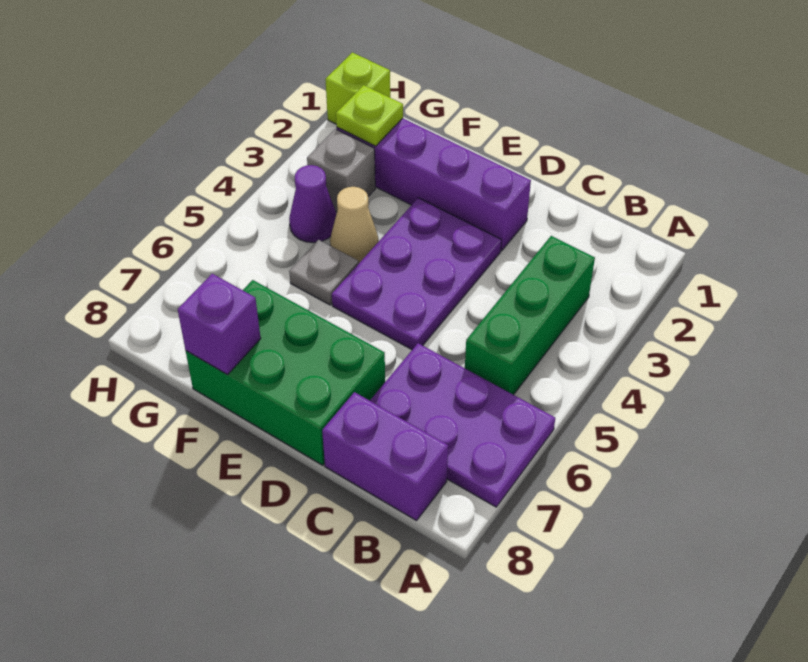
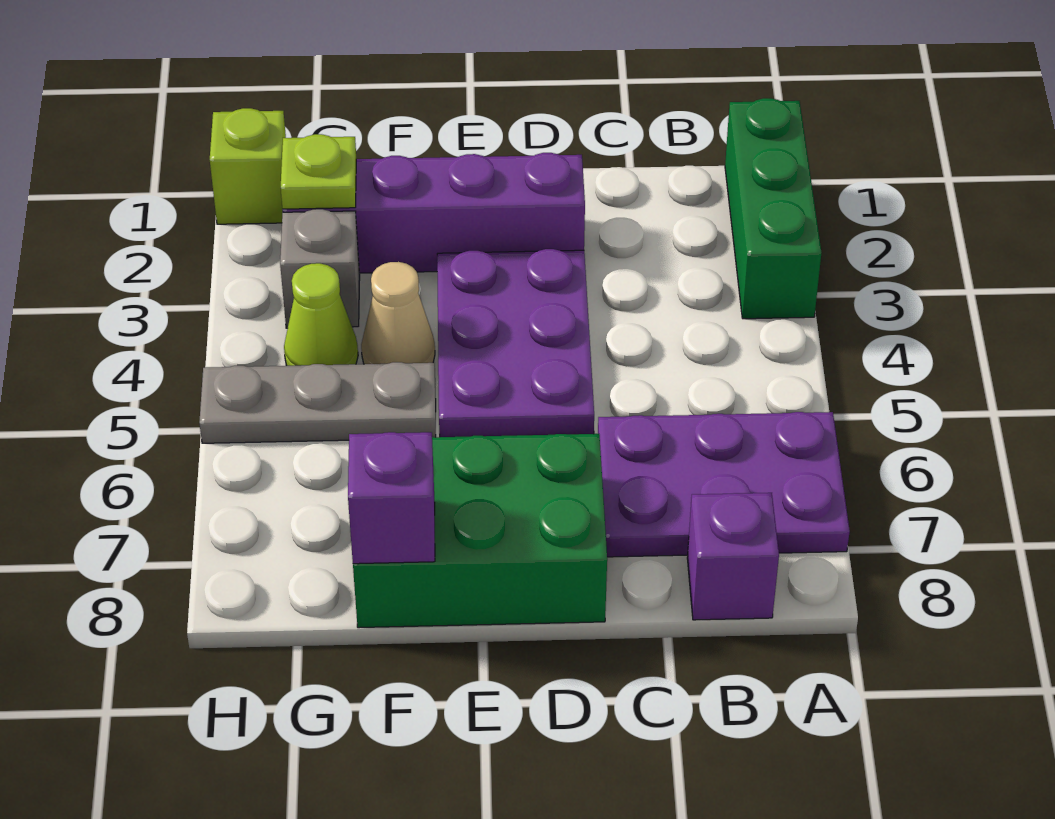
green brick B3:B5 level 1 -> green brick A1:A3 level 1
purple brick B8:C8 level 1 -> purple brick B8 level 1
grey plate F5 level 1 -> grey plate F5:H5 level 1
purple cone G4 level 1 -> lime cone G4 level 1

